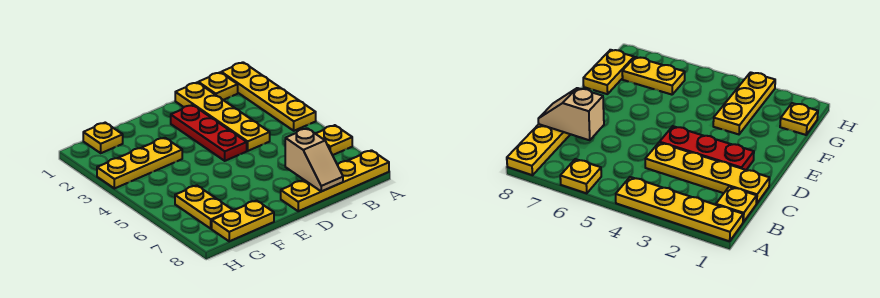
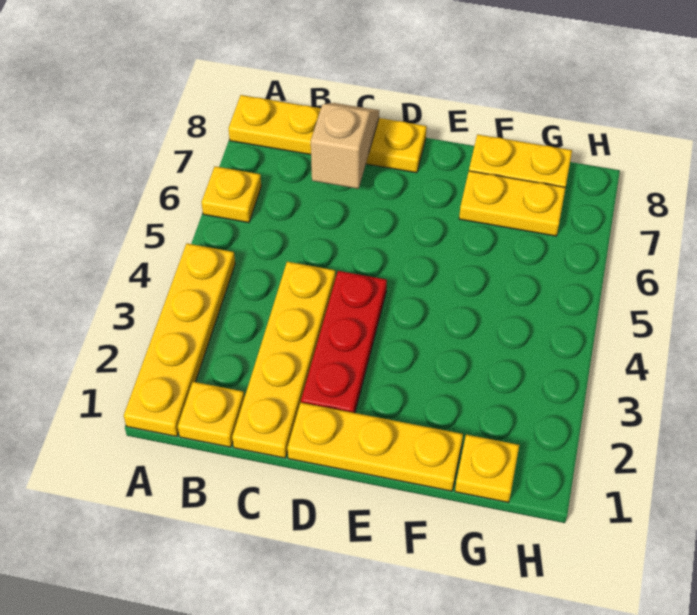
yellow plate F3:H3 level 1 -> yellow plate D1:F1 level 1
yellow plate G6:G7 level 1 -> yellow plate F7:G7 level 1

